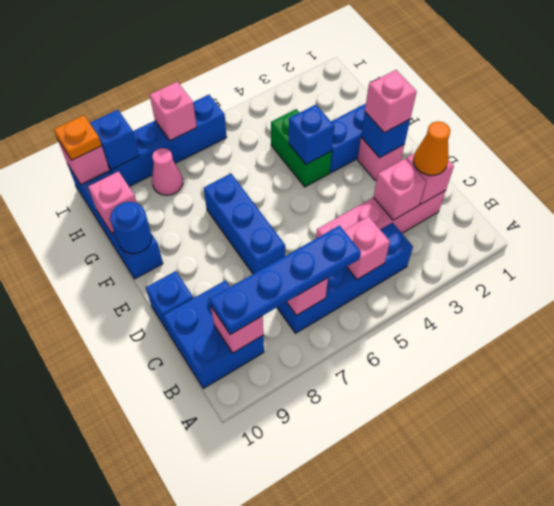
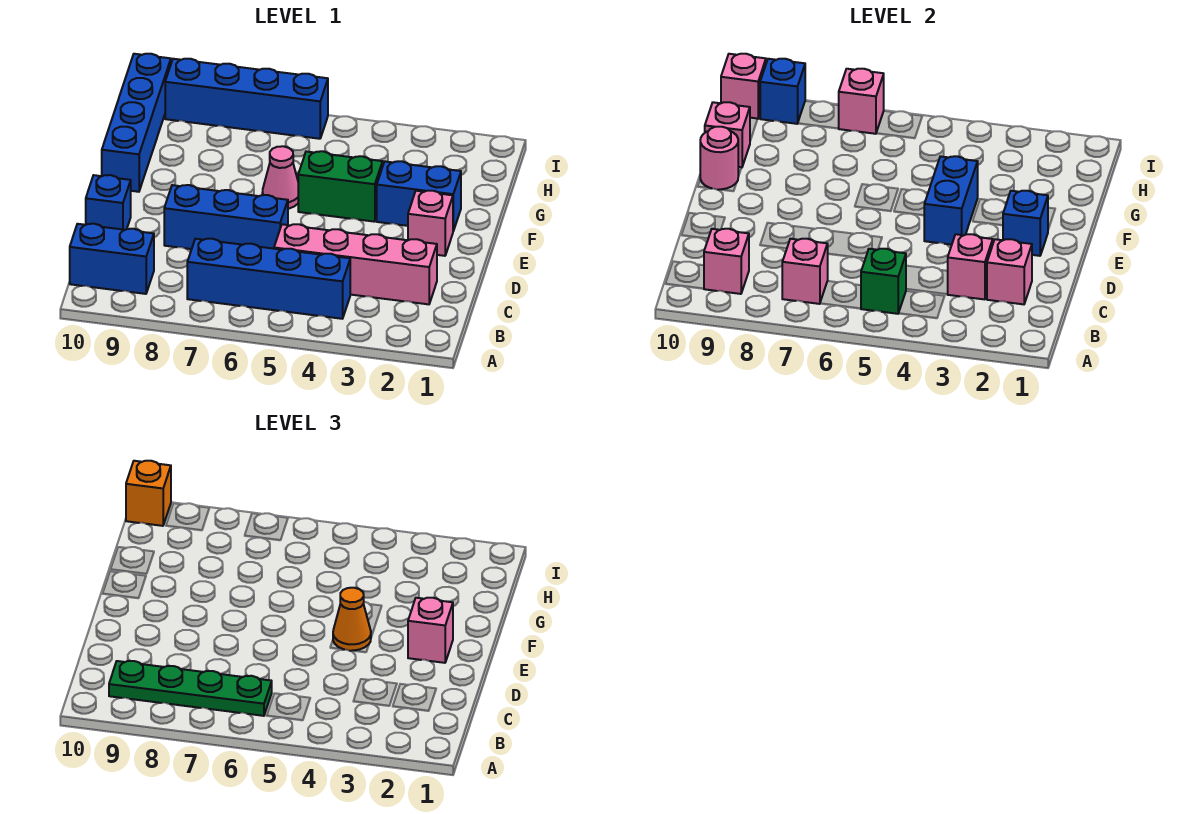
pink brick B5 level 2 -> green brick B5 level 2
blue plate B6:B9 level 3 -> green plate B6:B9 level 3
blue brick B9:C10 level 1 -> blue brick B9:B10 level 1
orange cone C2 level 3 -> orange cone E4 level 3
blue brick D7:F7 level 1 -> blue brick D6:D8 level 1
green brick F4:G4 level 1 -> green brick F4:F5 level 1
blue brick F4 level 2 -> blue brick E4:F4 level 2
blue round brick F10 level 2 -> pink round brick F10 level 2
pink cone H8 level 1 -> pink cone F6 level 1
orange plate I10 level 3 -> orange brick I10 level 3

